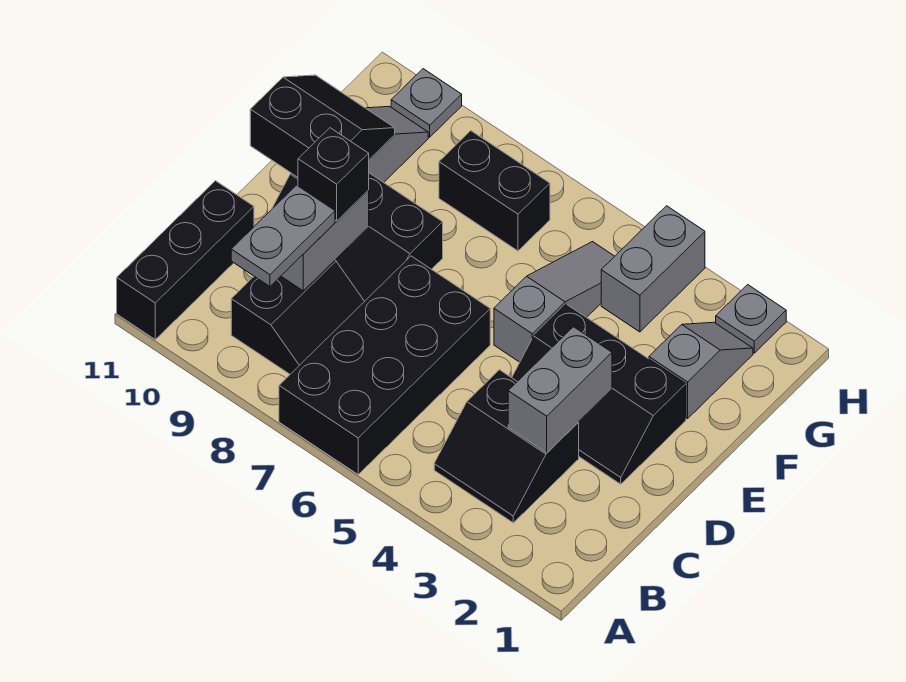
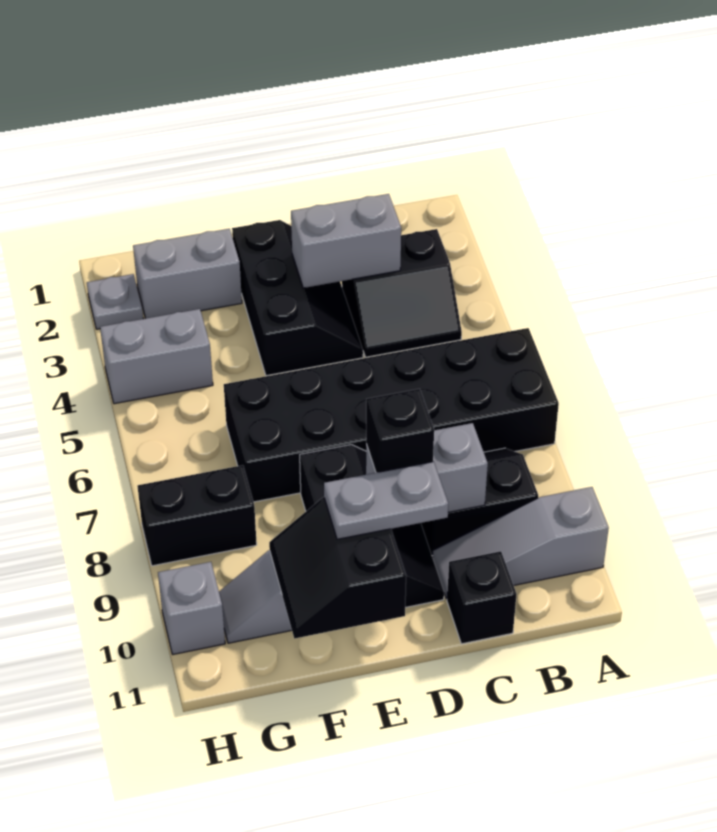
black brick A6:D7 level 1 -> black brick A6:F7 level 1
black brick A11:C11 level 1 -> black brick C11 level 1
black slope B3:C4 level 1 top C -> black slope B3:C4 level 1 top 3
grey plate B9:C9 level 3 -> grey plate D10:E10 level 3
grey slope E5:G5 level 1 top E -> grey slope A10:C10 level 1 top A
grey slope F2:G2 level 1 top F -> grey brick F2:G2 level 1
black brick G7:G8 level 1 -> black brick G8:H8 level 1
grey plate H10 level 1 -> grey brick H10 level 1

